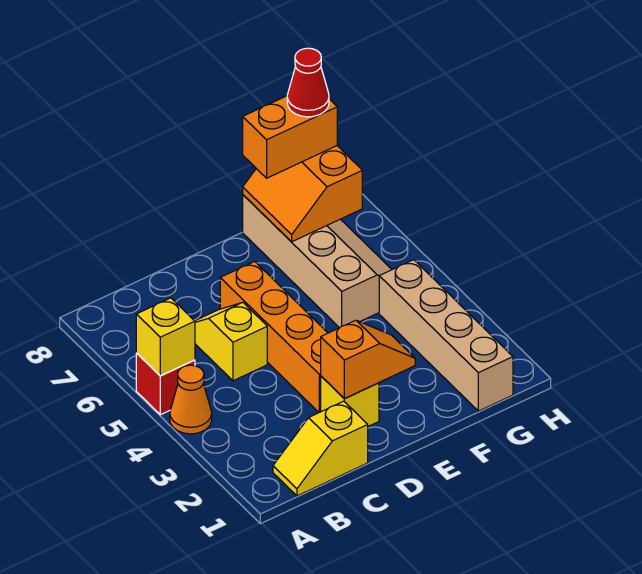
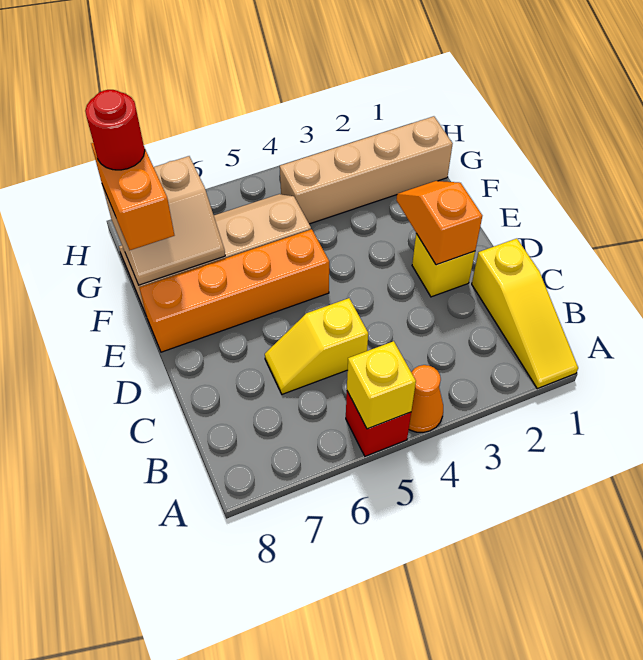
yellow slope B1:C1 level 1 top C -> yellow slope A1:C1 level 1 top C
orange brick D3:D6 level 1 -> orange brick E5:E8 level 1
orange slope F7:G8 level 2 top G -> tan slope F7:G8 level 2 top G
red cone G8 level 4 -> red round brick G8 level 4

